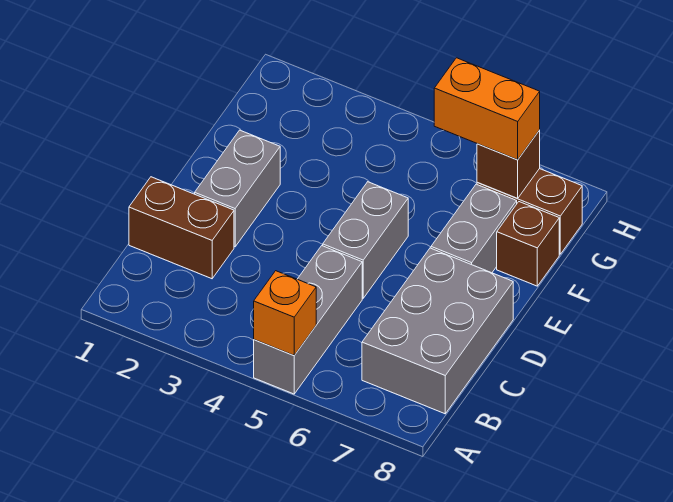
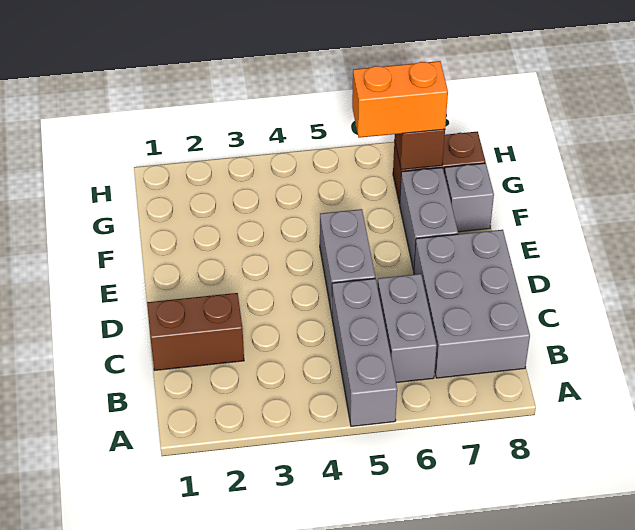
orange brick A5 level 2 -> none
grey brick D2:E2 level 1 -> grey brick B6:C6 level 1
brown brick F8 level 1 -> grey brick F8 level 1

